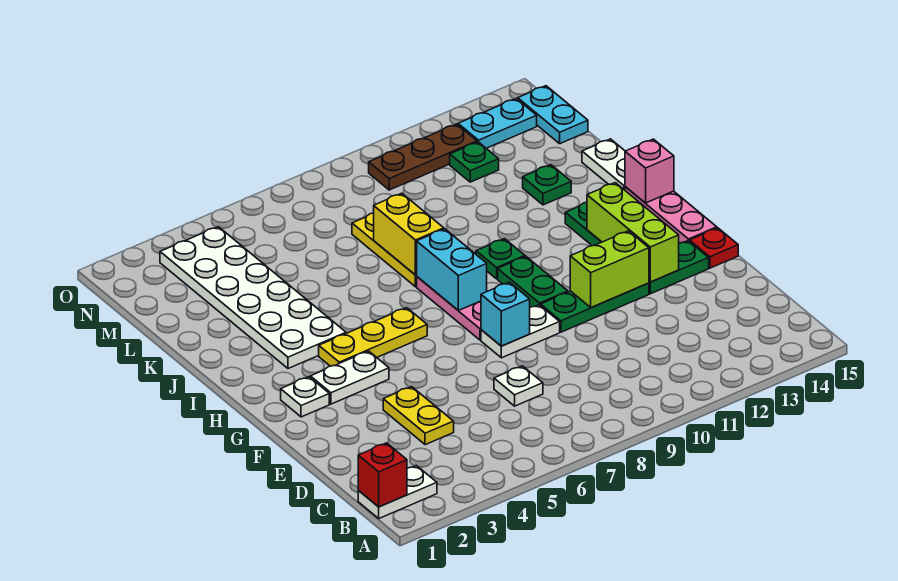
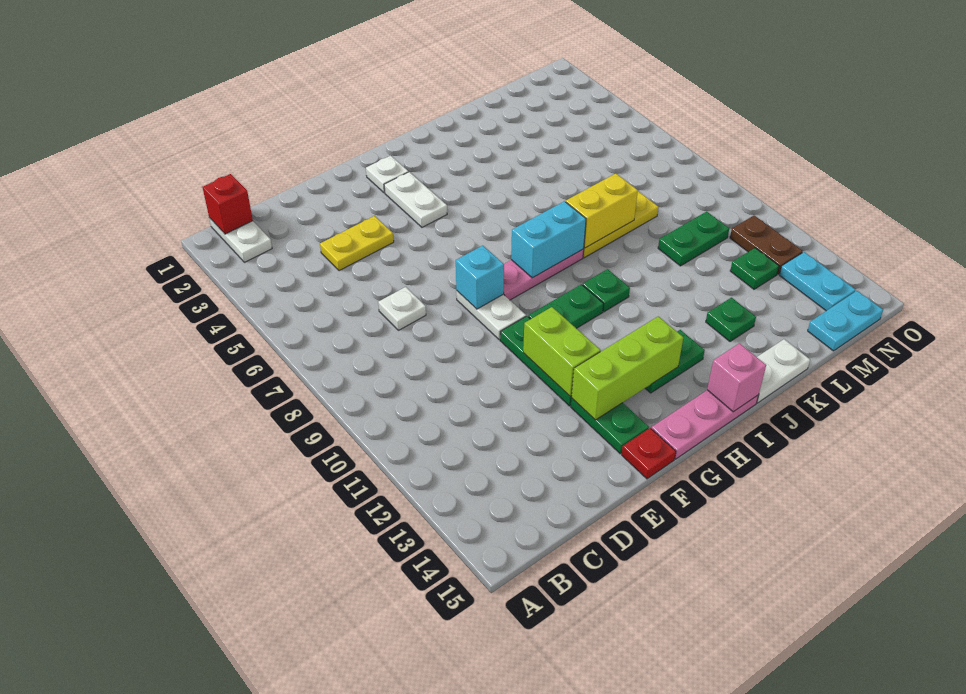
yellow plate H4:H6 level 1 -> none
white plate I3:N4 level 1 -> none
none -> green plate L10:M10 level 1
brown plate N10:N12 level 1 -> brown plate N11:N12 level 1

